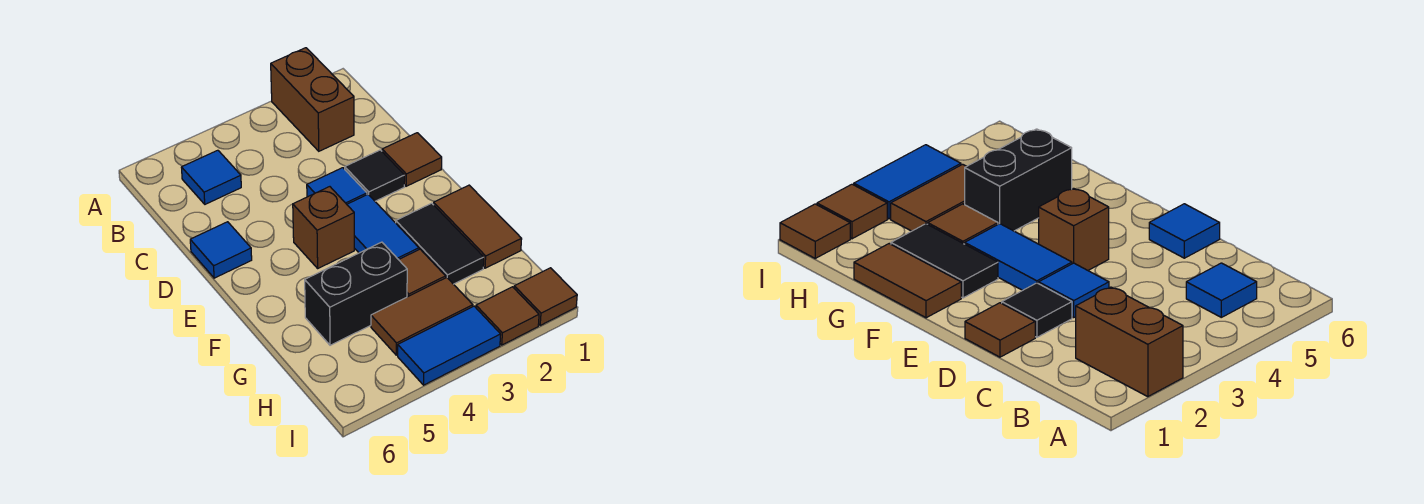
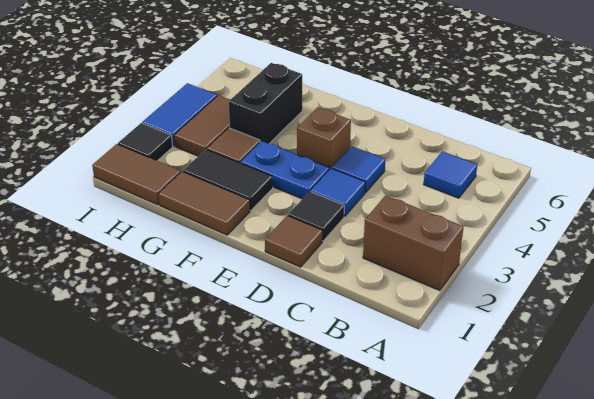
blue tile D6 level 1 -> blue tile D4 level 1
blue tile E3:F3 level 1 -> blue plate E3:F3 level 1
brown tile I1 level 1 -> brown tile H1:I1 level 1
brown tile I2 level 1 -> black tile I2 level 1

